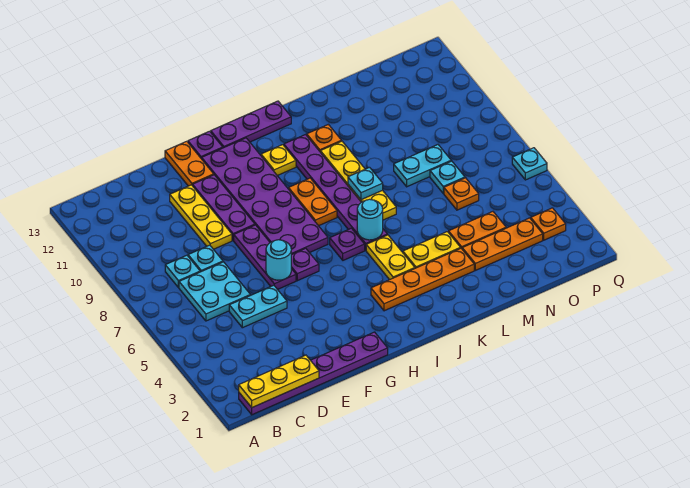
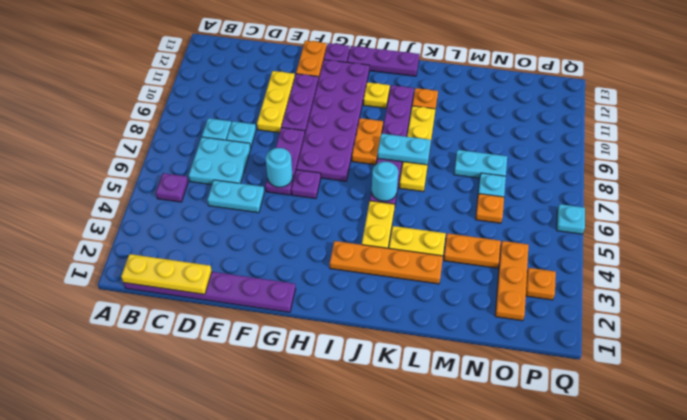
purple plate I6 level 1 -> purple plate B5 level 1
cyan plate K8 level 2 -> cyan plate J8:K8 level 2
orange plate M3:O3 level 1 -> orange plate O2:O4 level 1

